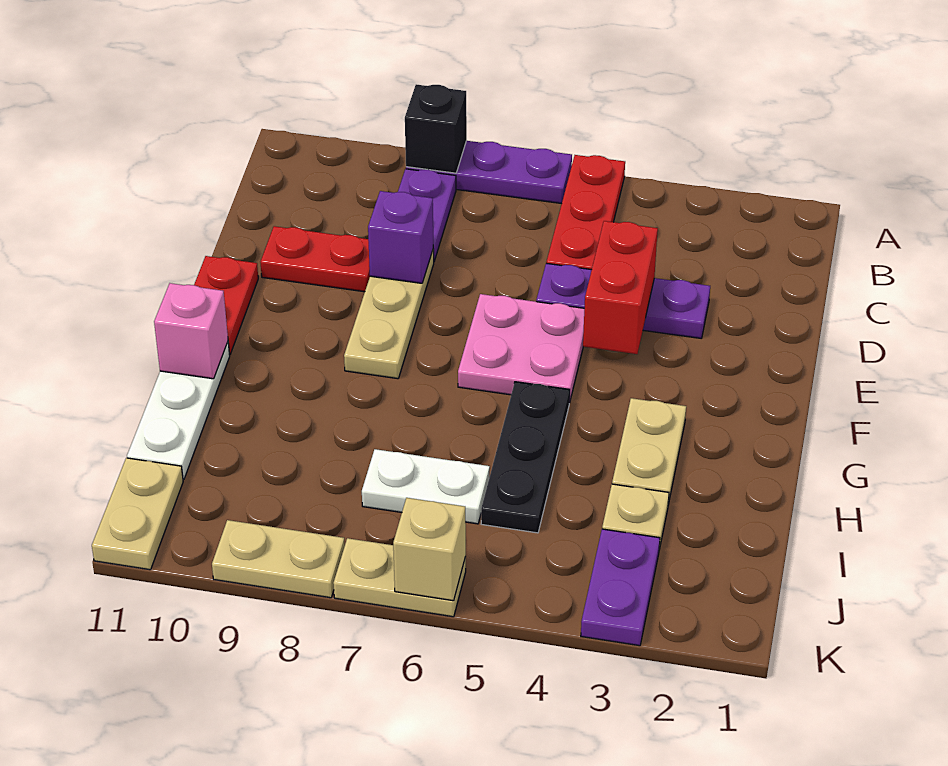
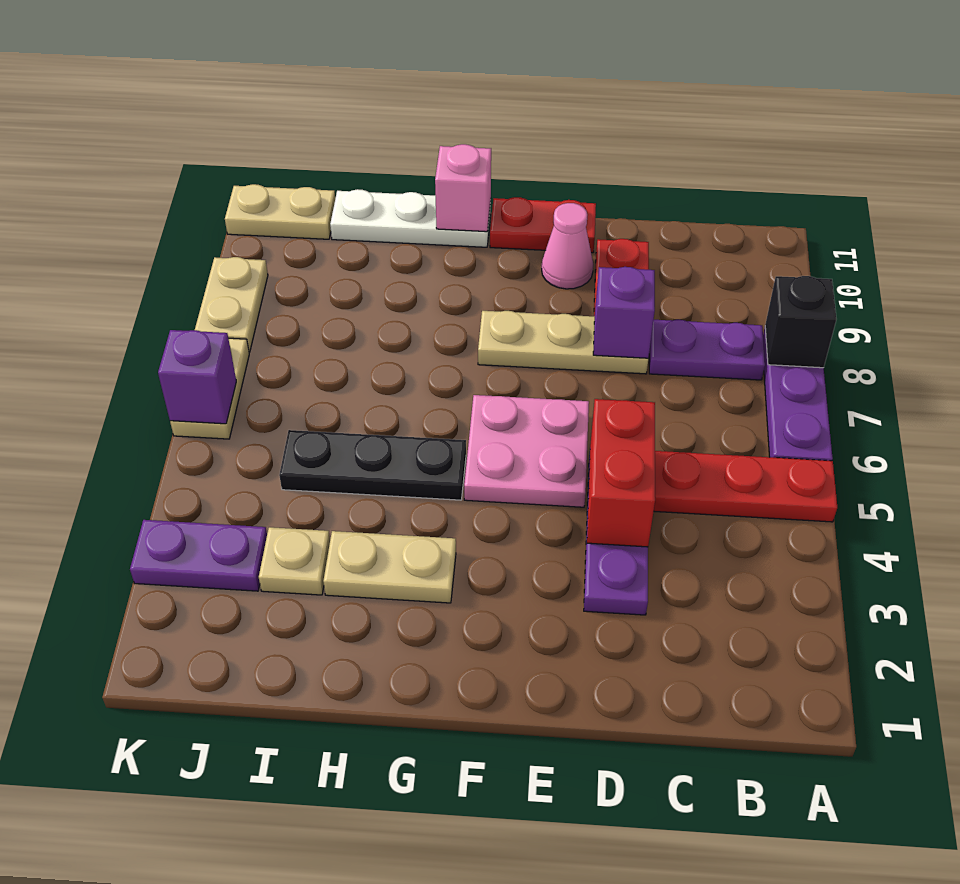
red brick D4:E4 level 2 -> red brick D4:D5 level 2
none -> pink cone E10 level 1
white plate I6:I7 level 1 -> none
tan brick K6 level 2 -> purple brick K6 level 2

